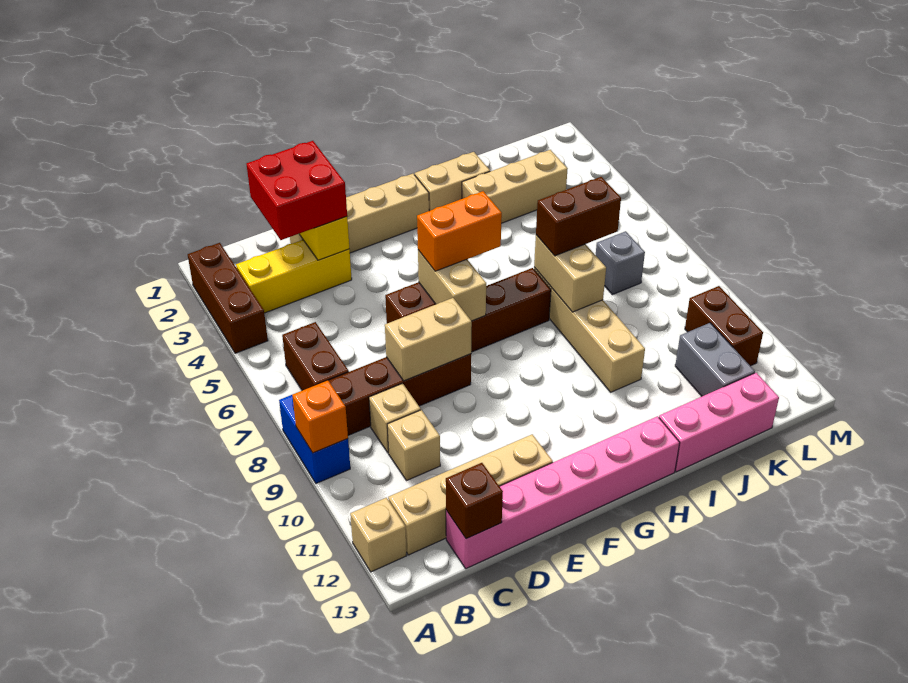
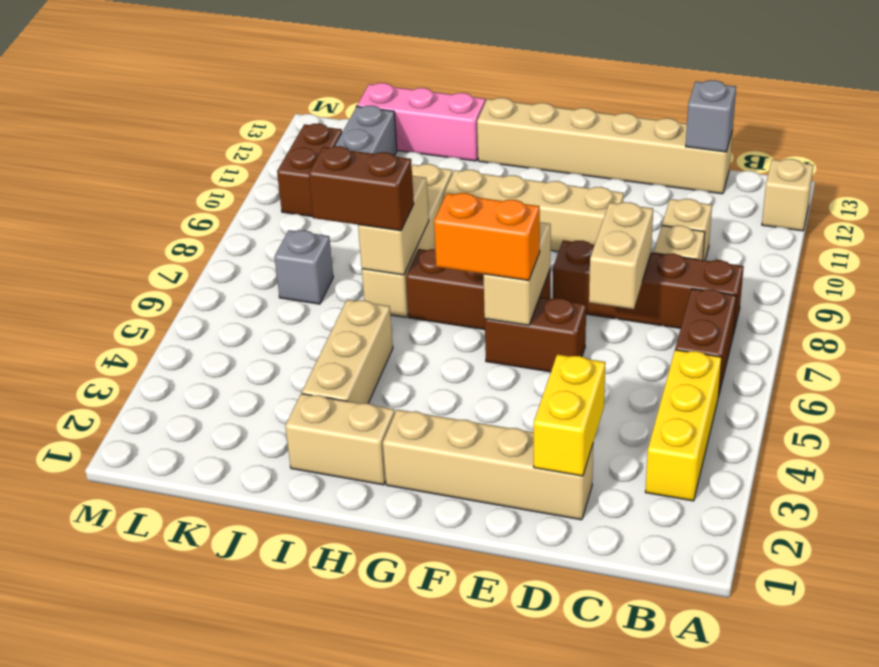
brown brick A2:A4 level 1 -> none
blue brick A8:A9 level 1 -> none
orange brick A9 level 2 -> none
yellow brick B3:D3 level 1 -> yellow brick B3:B5 level 1
tan brick B12:E12 level 1 -> tan brick E10:H10 level 1
red brick C2:D3 level 3 -> none
pink brick C13:H13 level 1 -> tan brick C13:H13 level 1
brown brick C13 level 2 -> grey brick C13 level 2
tan brick D8:E8 level 2 -> tan brick D7:D8 level 2
tan brick I3:K3 level 1 -> tan brick I3:I5 level 1

